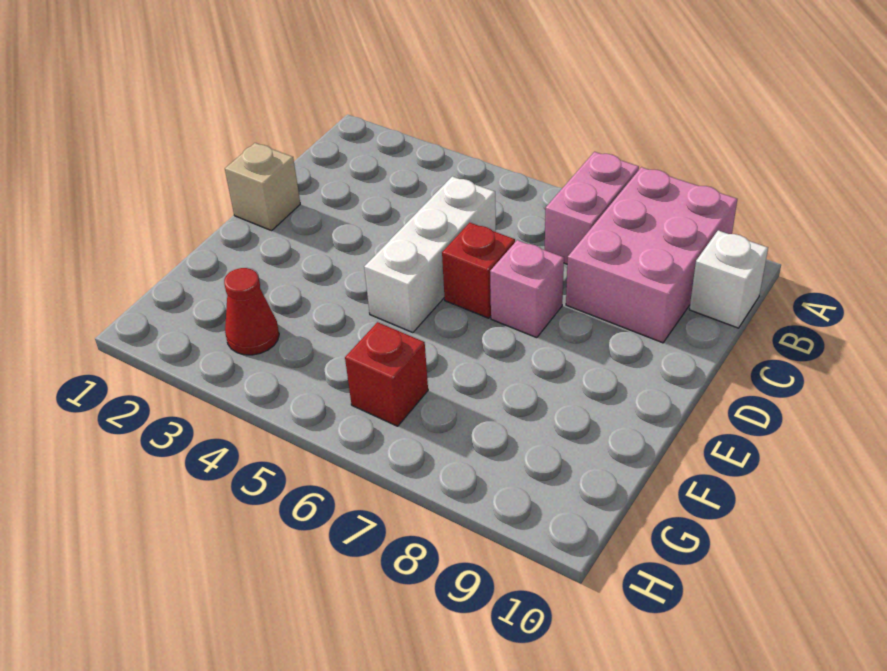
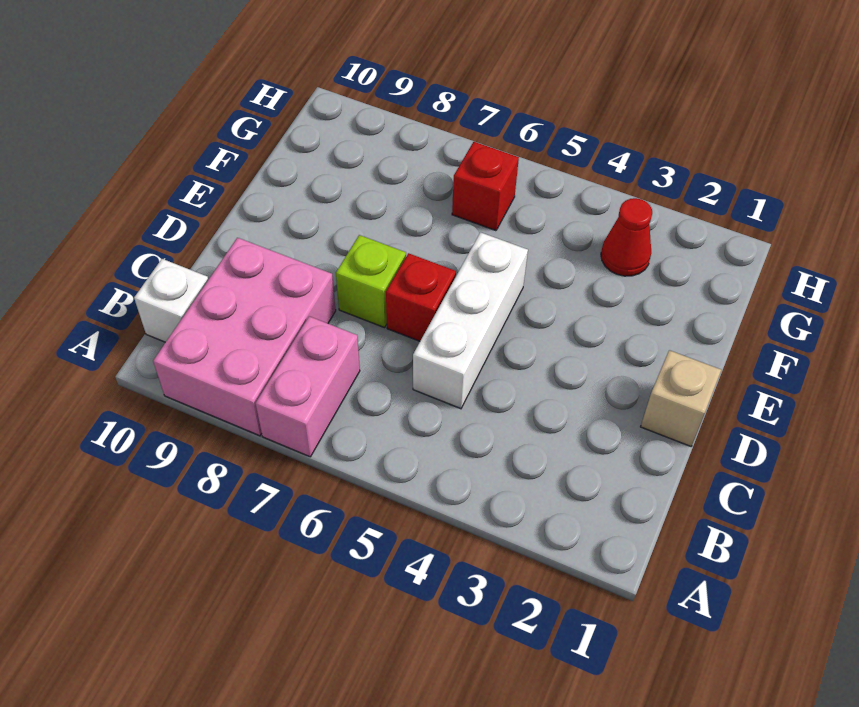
pink brick D7 level 1 -> lime brick D7 level 1

